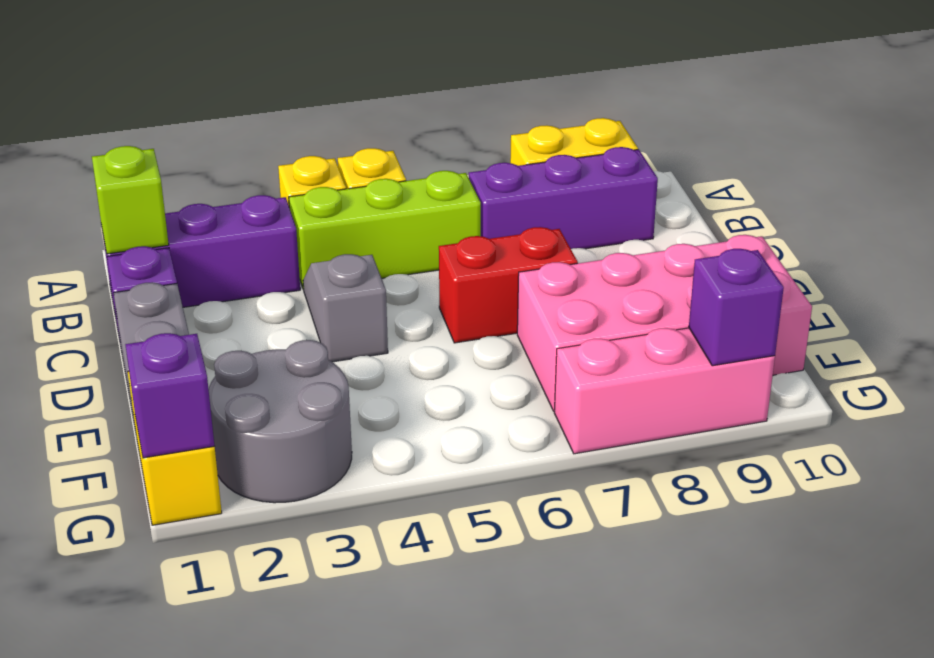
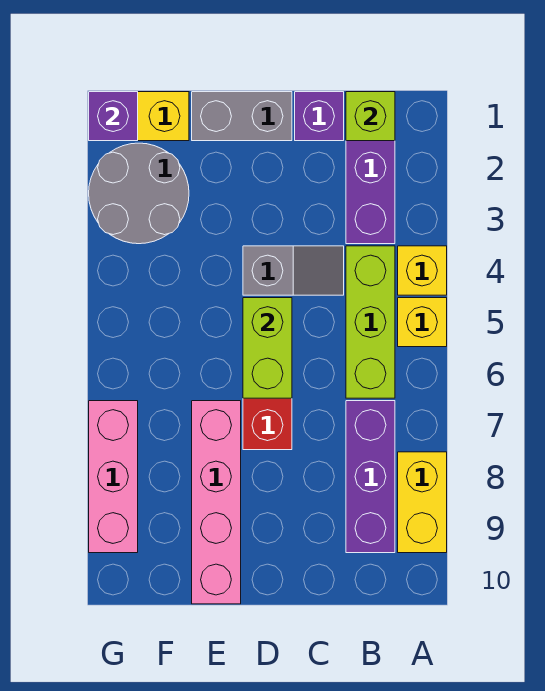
none -> lime brick D5:D6 level 2
pink brick E7:F10 level 1 -> pink brick E7:E10 level 1
purple brick G9 level 2 -> none

